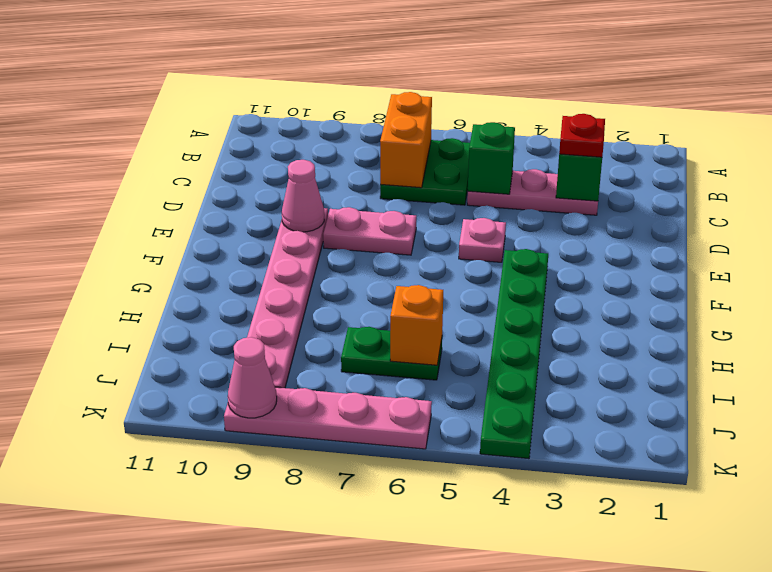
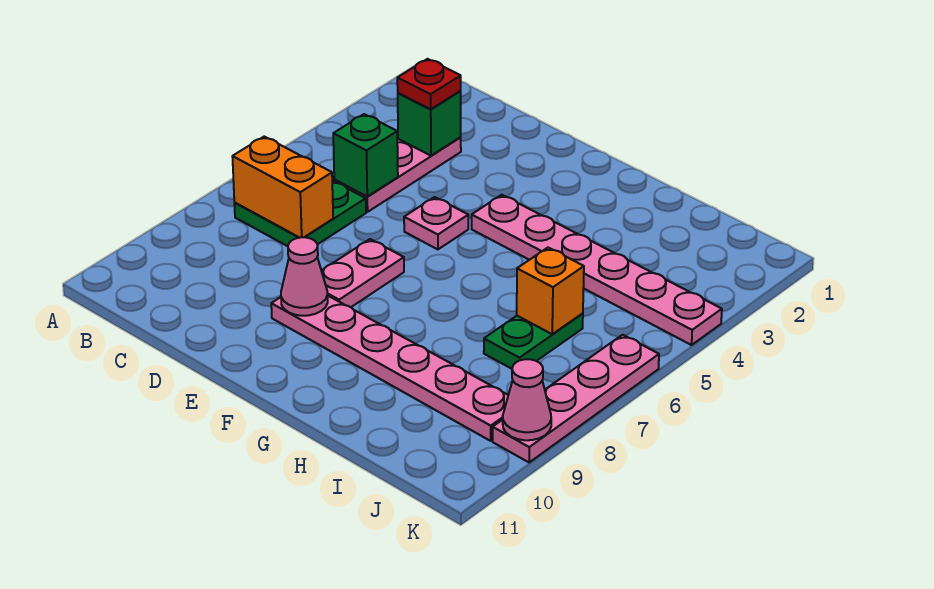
green plate F4:K4 level 1 -> pink plate F4:K4 level 1

